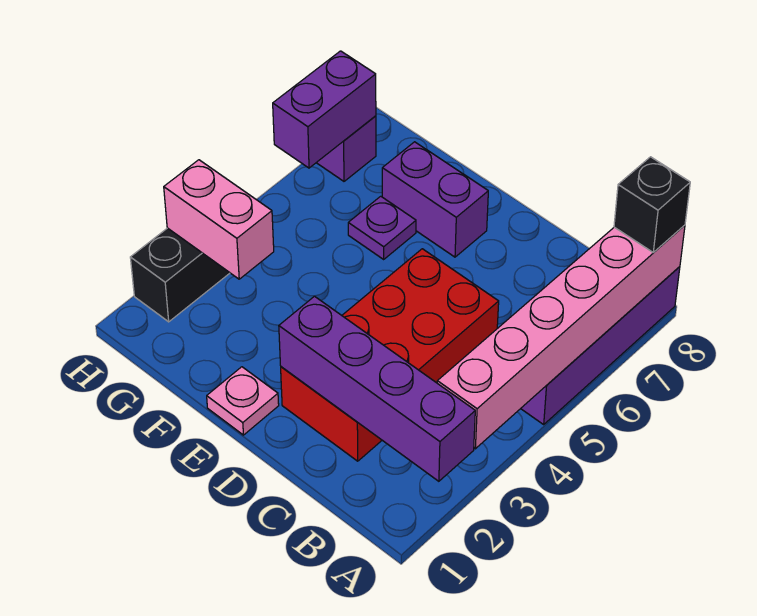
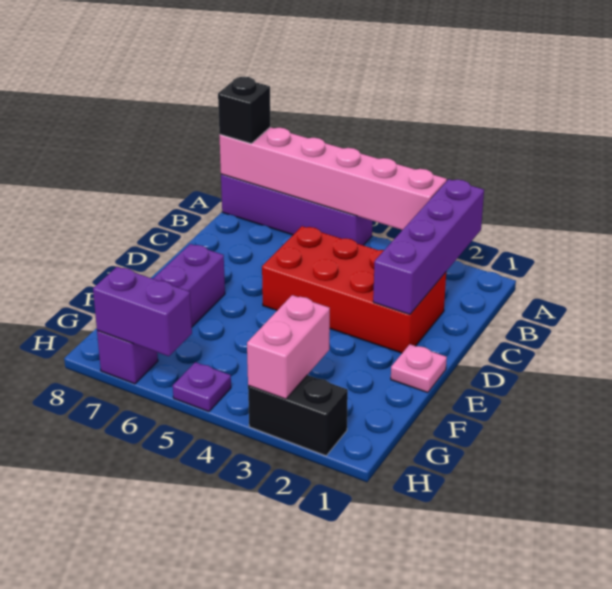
purple plate F6 level 1 -> purple plate H5 level 1

